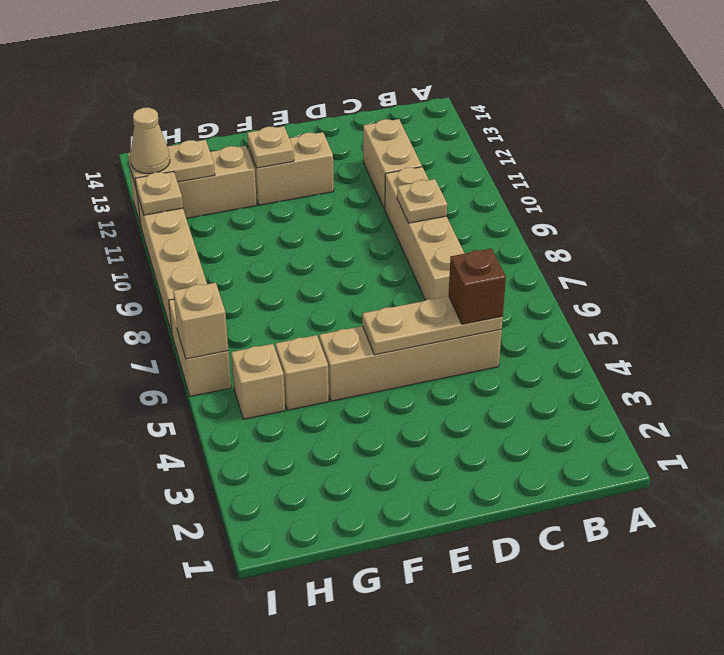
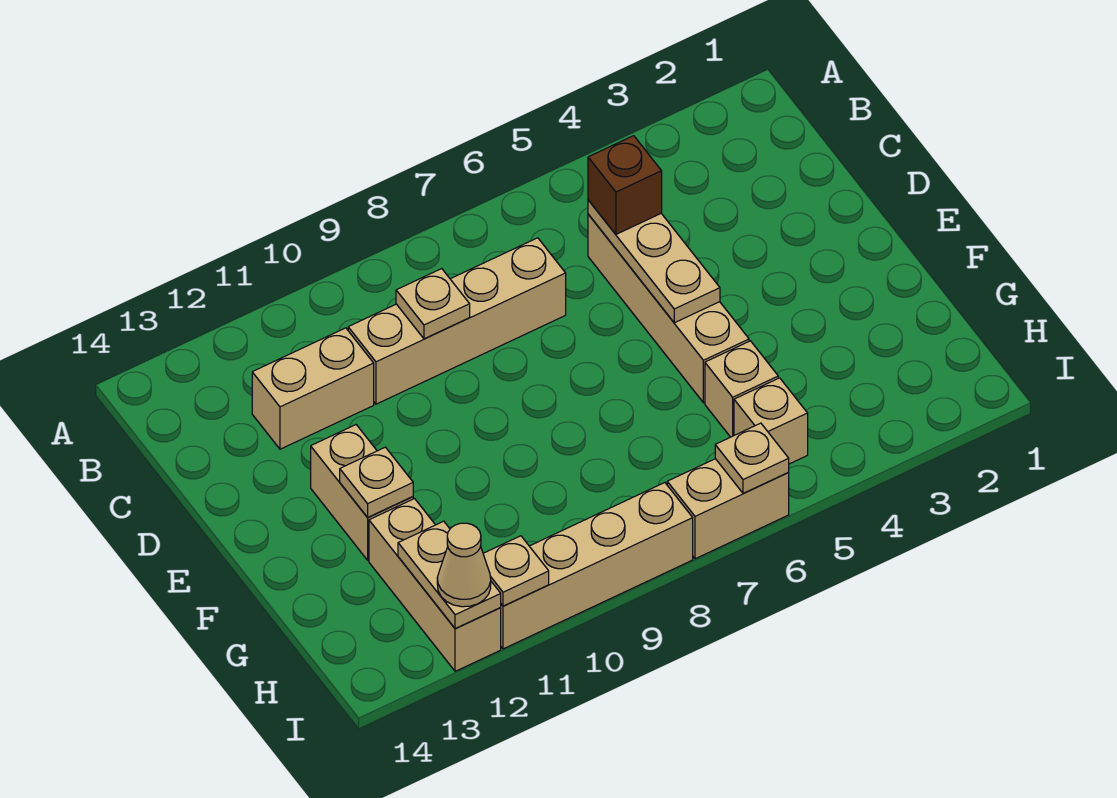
tan brick I6 level 2 -> tan plate I6 level 2

